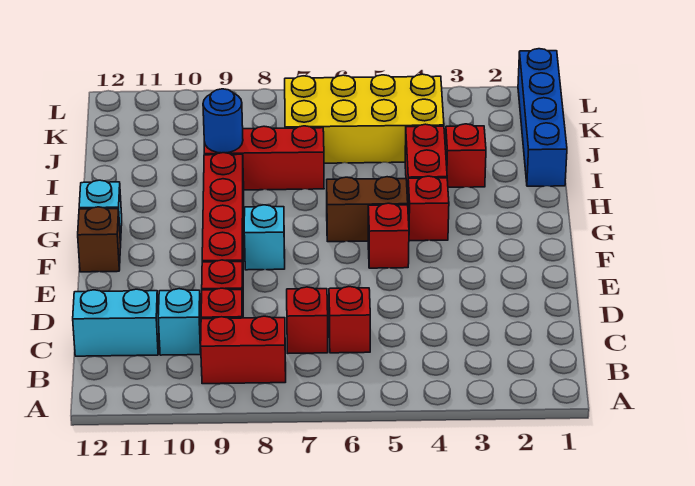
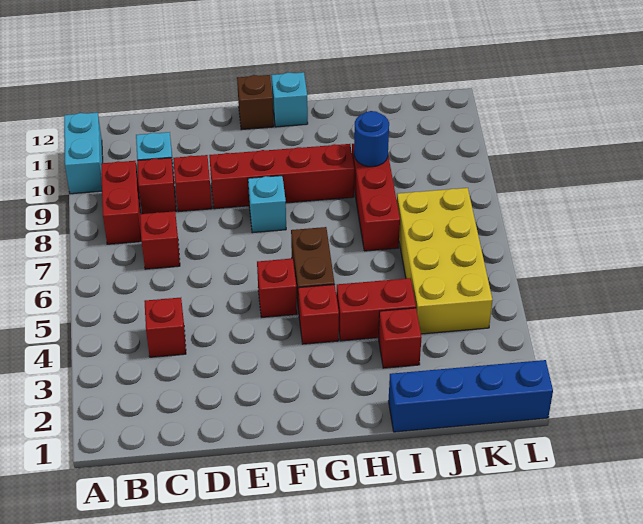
red brick C6 level 1 -> red brick C4 level 1
cyan brick C11:C12 level 1 -> cyan brick A10:A11 level 1

